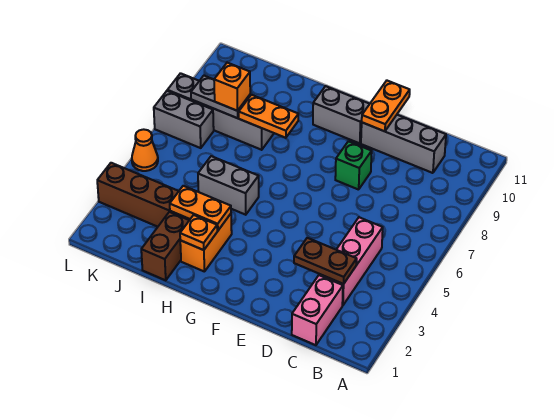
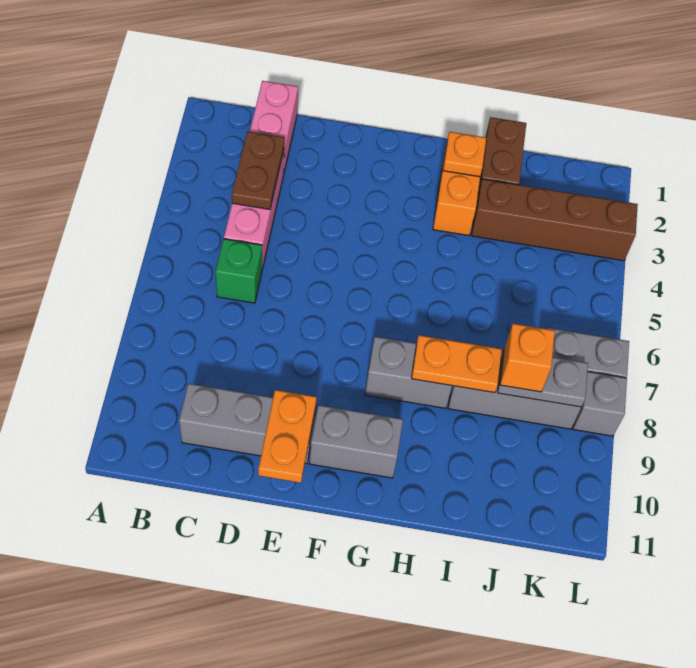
brown plate C3:D3 level 2 -> brown plate C3:C4 level 2
green brick E8 level 1 -> green brick C6 level 1
orange plate H3:I3 level 2 -> none
grey brick H5:I5 level 1 -> grey brick G8:H8 level 1
orange cone L5 level 1 -> none

